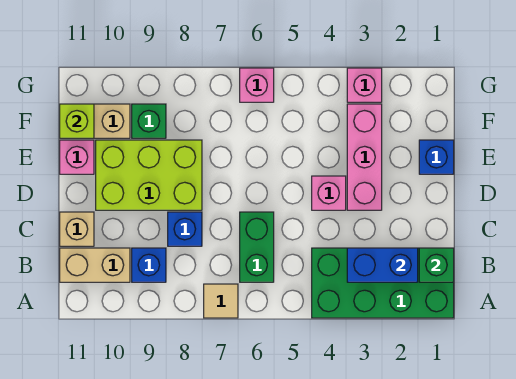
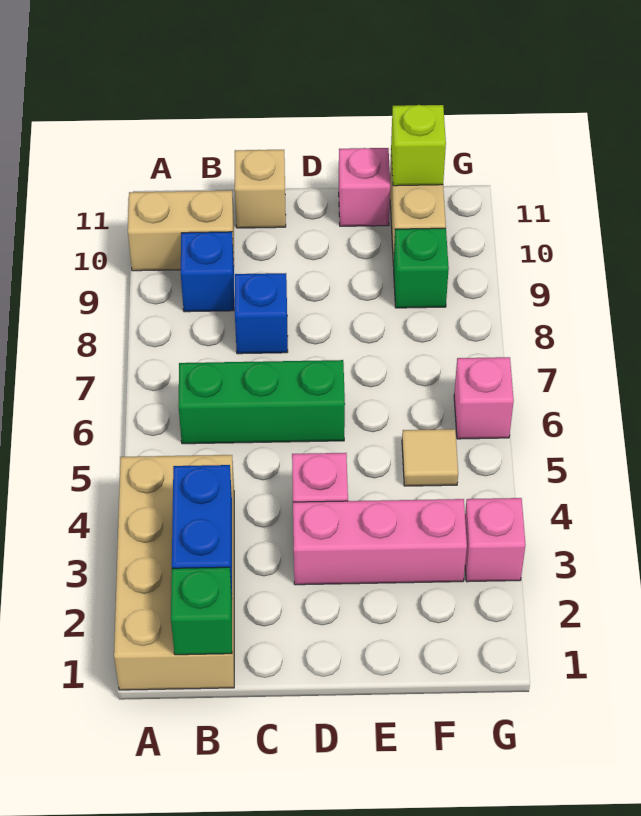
green brick A1:B4 level 1 -> tan brick A1:B4 level 1
tan tile A7 level 1 -> tan tile F5 level 1
green brick B6:C6 level 1 -> green brick B6:D6 level 1
tan brick B10:B11 level 1 -> tan brick A10:B10 level 1
lime brick D8:E10 level 1 -> none
blue brick E1 level 1 -> none

